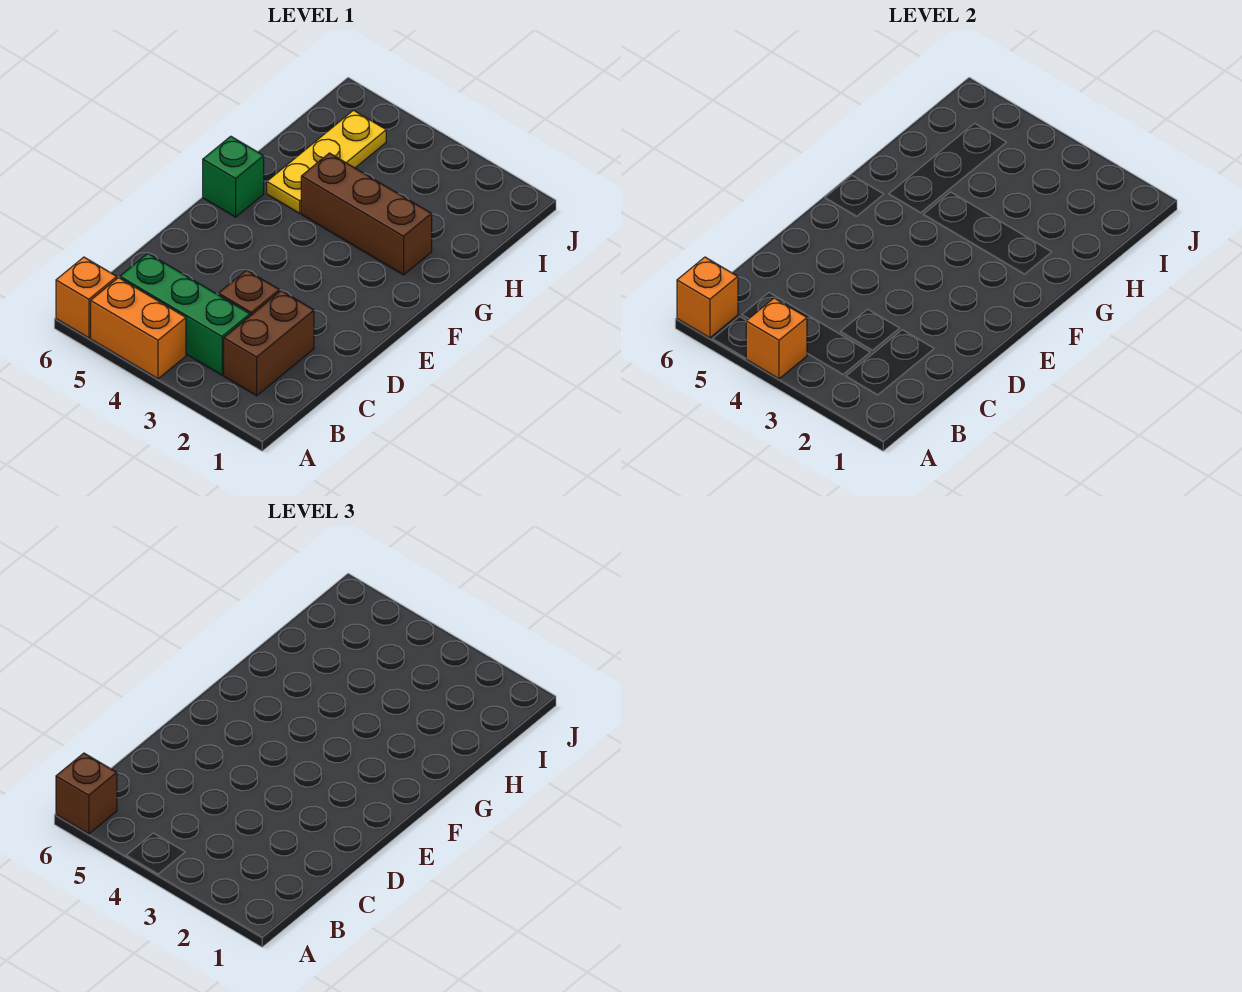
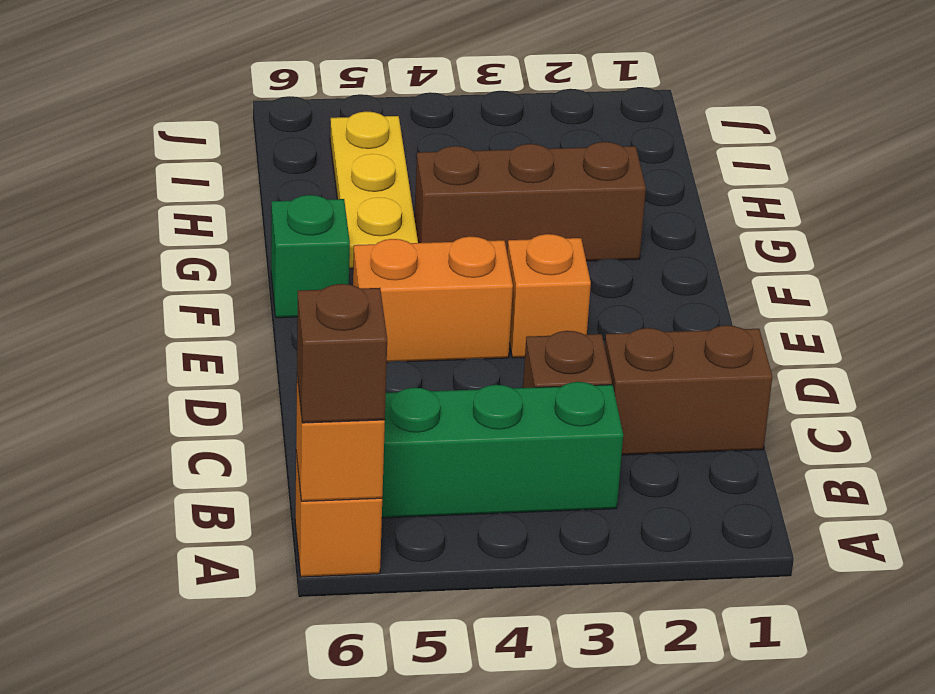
orange brick A4:A5 level 1 -> orange brick E4:E5 level 1
orange brick A4 level 2 -> orange brick E3 level 1
brown brick B2:C2 level 1 -> brown brick C1:C2 level 1

